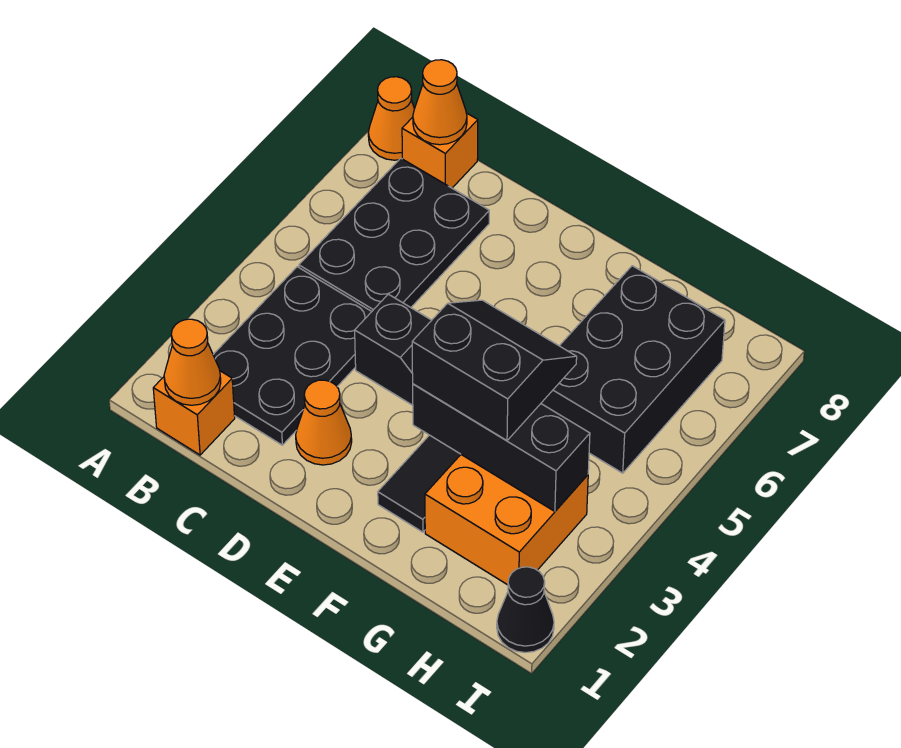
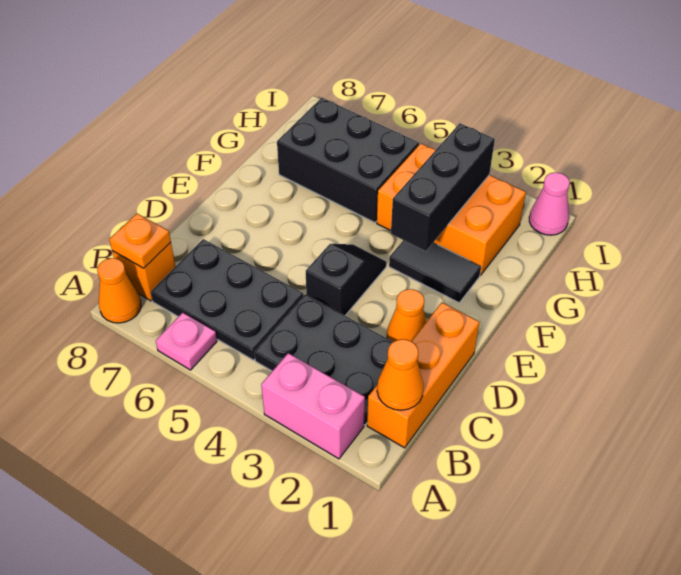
none -> pink brick A2:A3 level 1
none -> pink plate A6 level 1
orange brick B1 level 1 -> orange brick B1:D1 level 1
orange cone B8 level 2 -> orange plate B8 level 2
black slope F3:G4 level 3 top 3 -> none
orange brick G2:H3 level 1 -> orange brick G2:H4 level 1
black cone I1 level 1 -> pink cone I1 level 1

